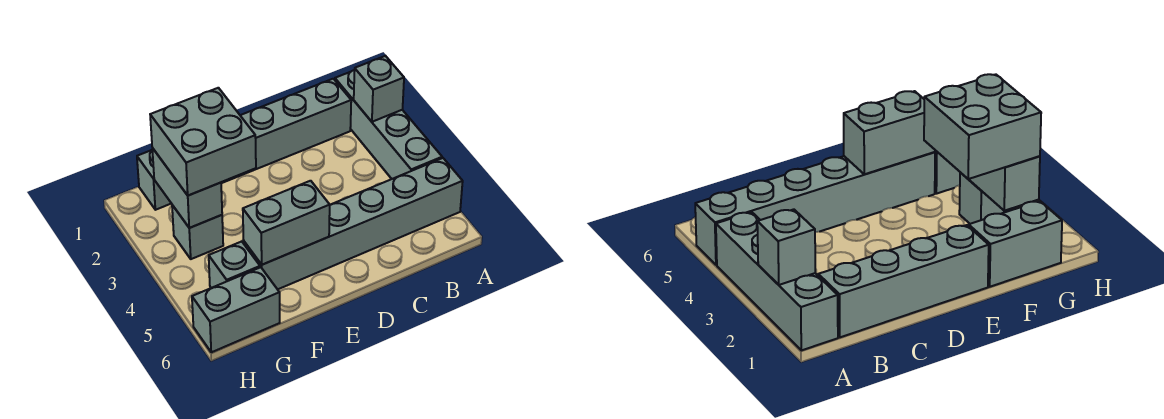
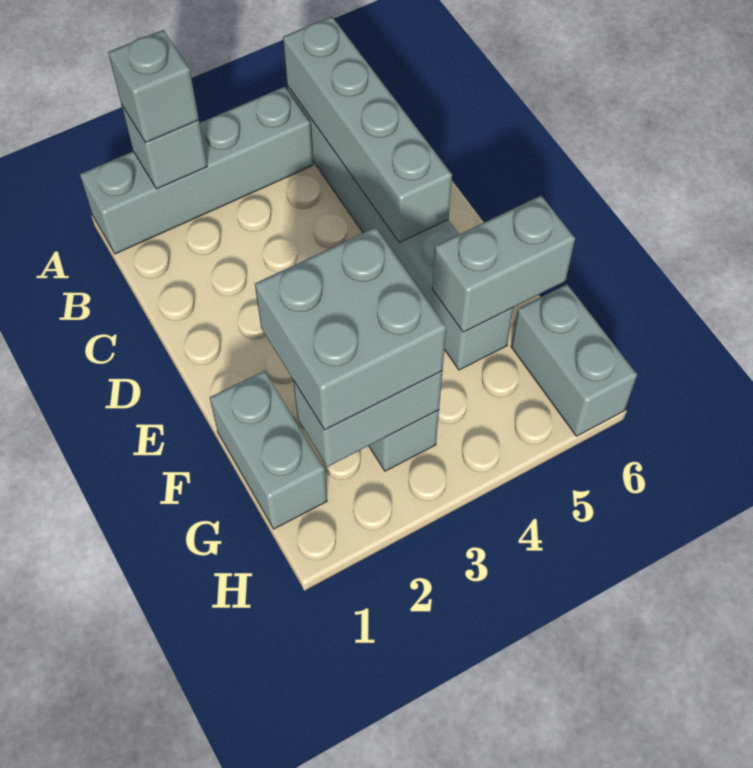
grey brick B1:E1 level 1 -> grey brick A5:D5 level 2
grey brick E5:F5 level 2 -> grey brick F5:F6 level 2
grey brick G5 level 1 -> grey brick A2 level 3

